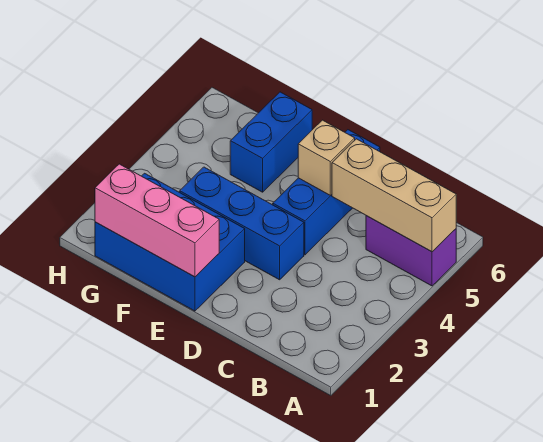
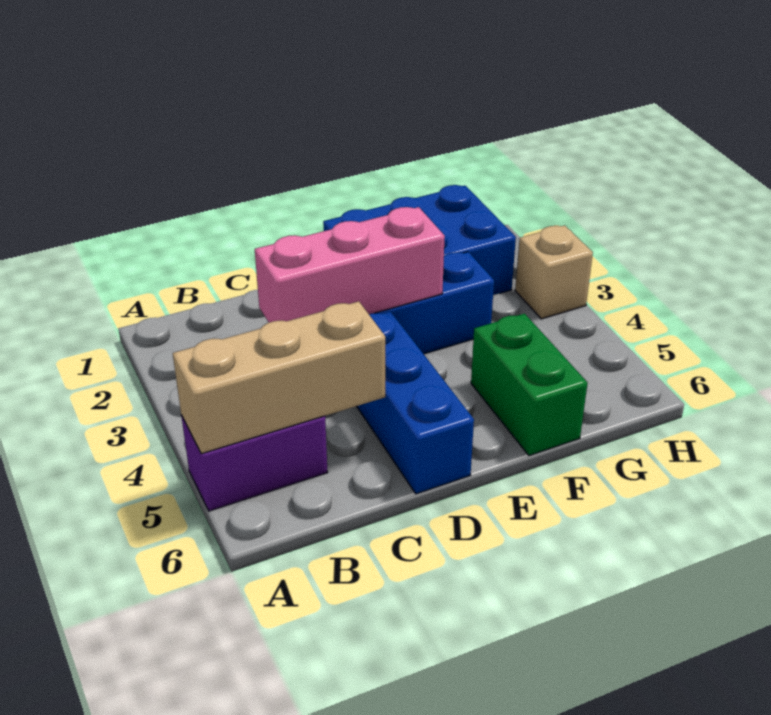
tan brick D5 level 2 -> tan brick H3 level 1
pink brick E1:G1 level 2 -> pink brick C3:E3 level 2
blue brick F5:F6 level 1 -> green brick F5:F6 level 1

